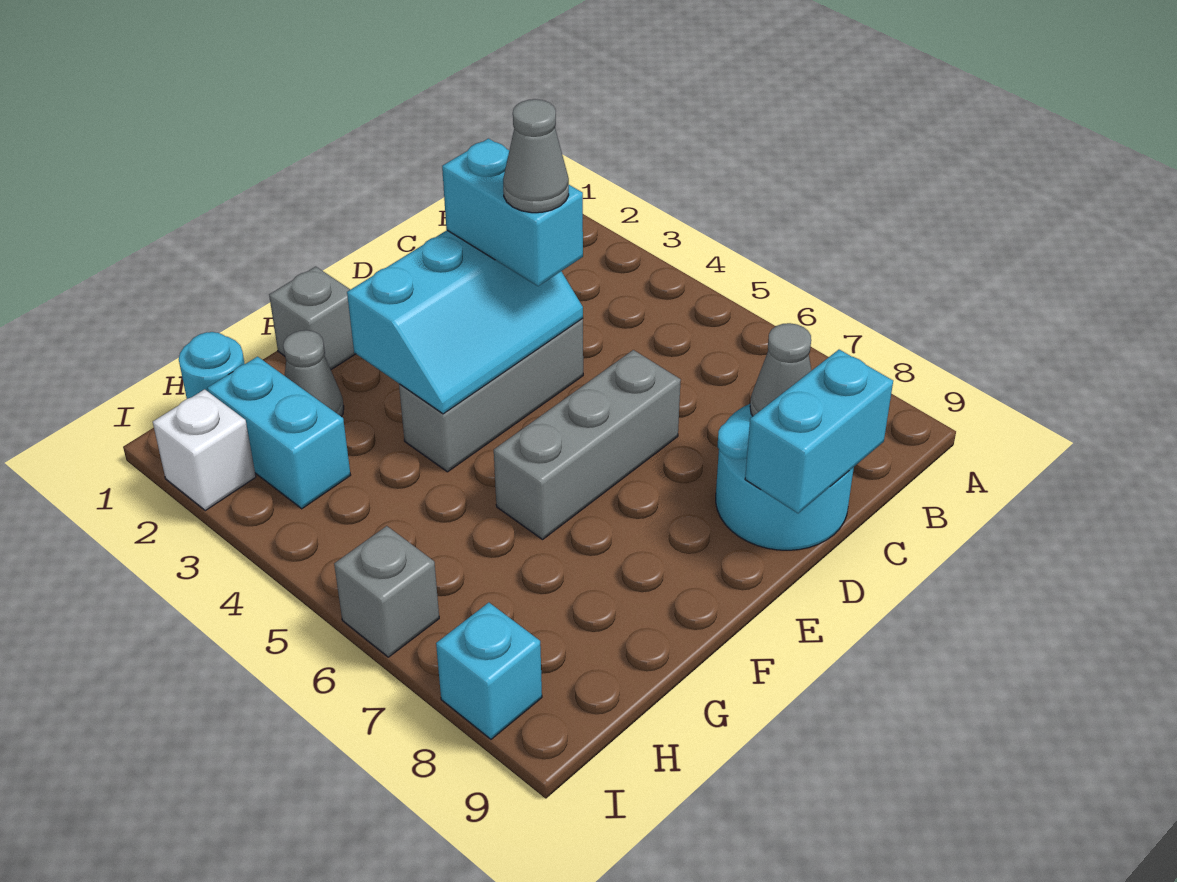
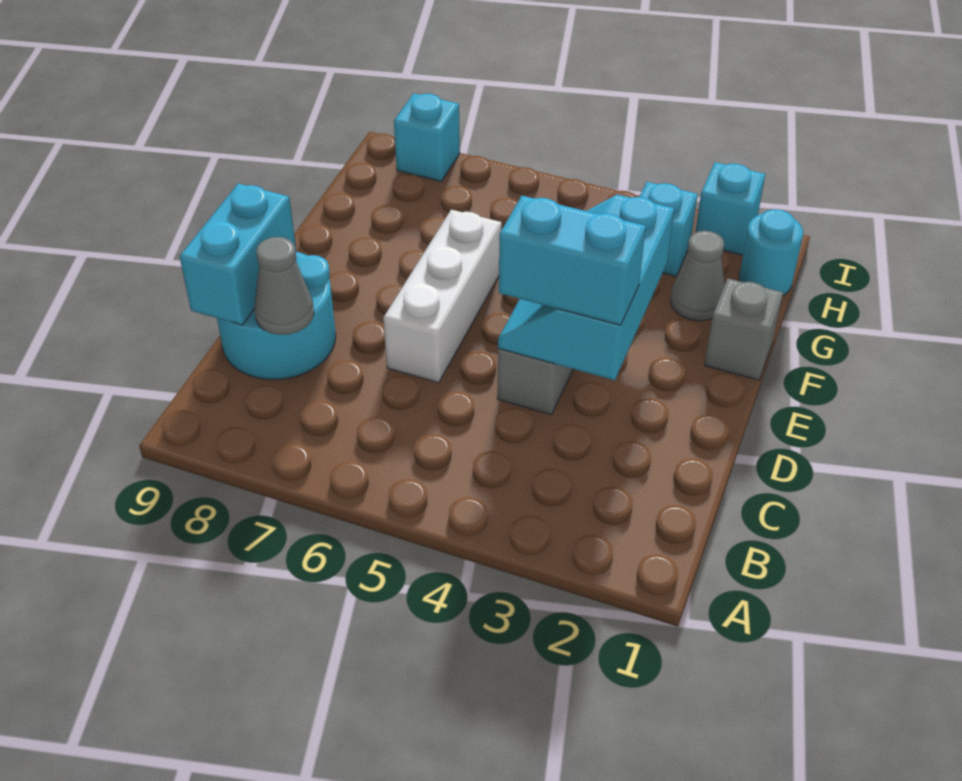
grey cone D4 level 4 -> none
grey brick D6:F6 level 1 -> white brick D6:F6 level 1
cyan brick H2:H3 level 1 -> cyan brick H3 level 1
white brick I2 level 1 -> cyan brick I2 level 1
grey brick I6 level 1 -> none

